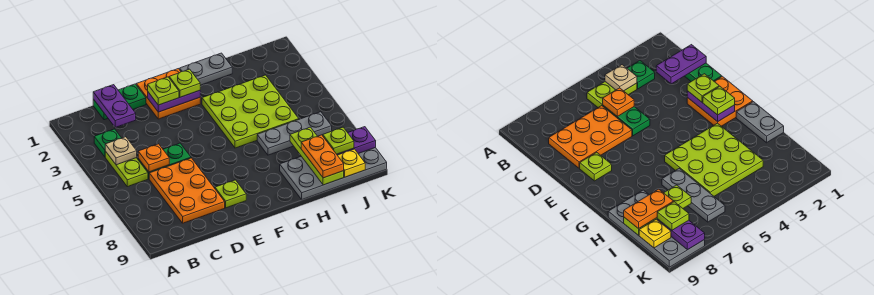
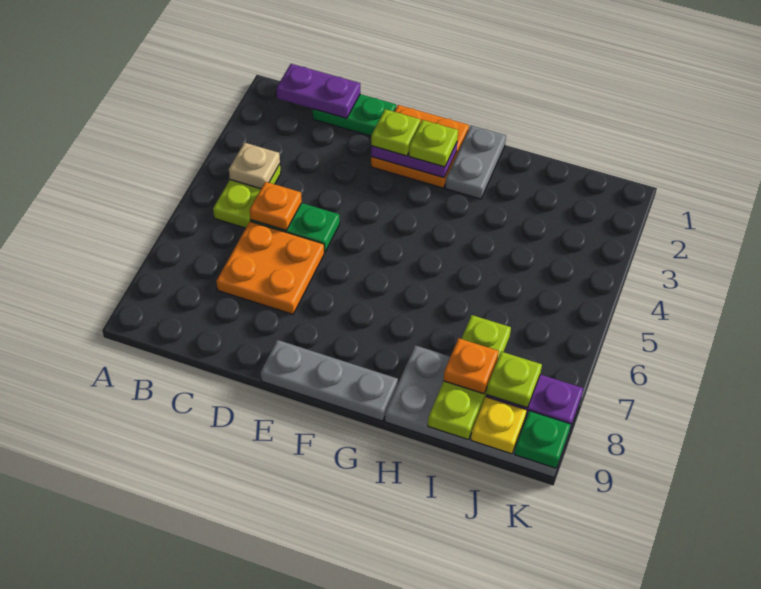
green plate B3 level 1 -> green plate K9 level 2
purple plate C1:C2 level 2 -> purple plate B1:C1 level 2
orange plate C6:D8 level 1 -> orange plate C6:D7 level 1
lime plate E8 level 1 -> none
grey plate G1:H1 level 1 -> grey plate G1:G2 level 1
lime plate G3:I5 level 1 -> none
grey plate H6:J6 level 1 -> grey plate E9:G9 level 1
orange plate I8:I9 level 3 -> orange plate I8 level 3

